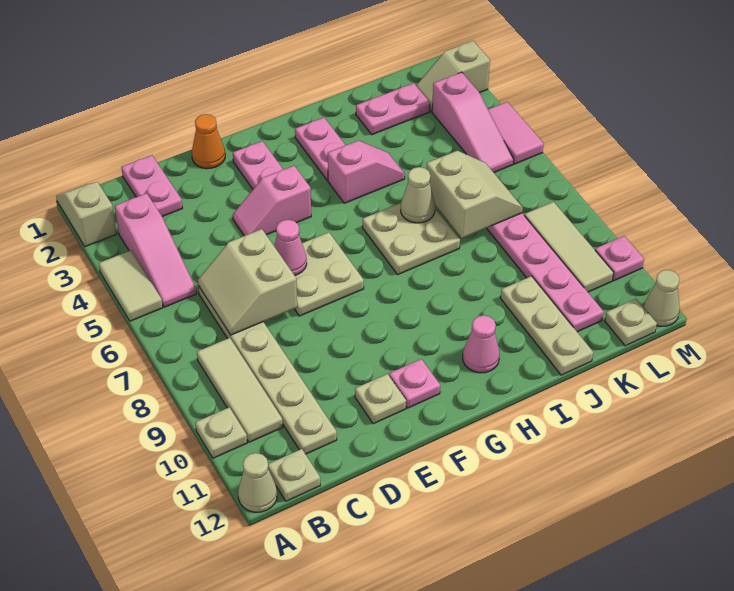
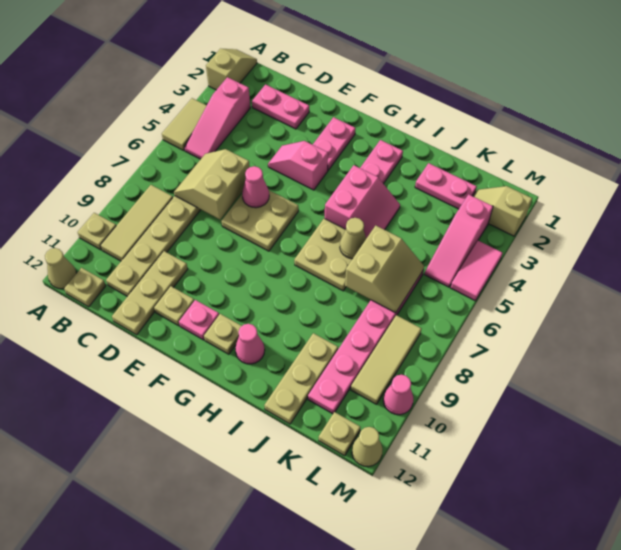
pink plate C1:C2 level 1 -> pink plate C2:D2 level 1
none -> tan plate D10:D12 level 1
orange cone E1 level 1 -> none
none -> tan plate G11 level 1
pink slope H4:I4 level 1 top H -> pink slope H4:I5 level 1 top H
pink plate M10 level 1 -> pink cone M10 level 1

